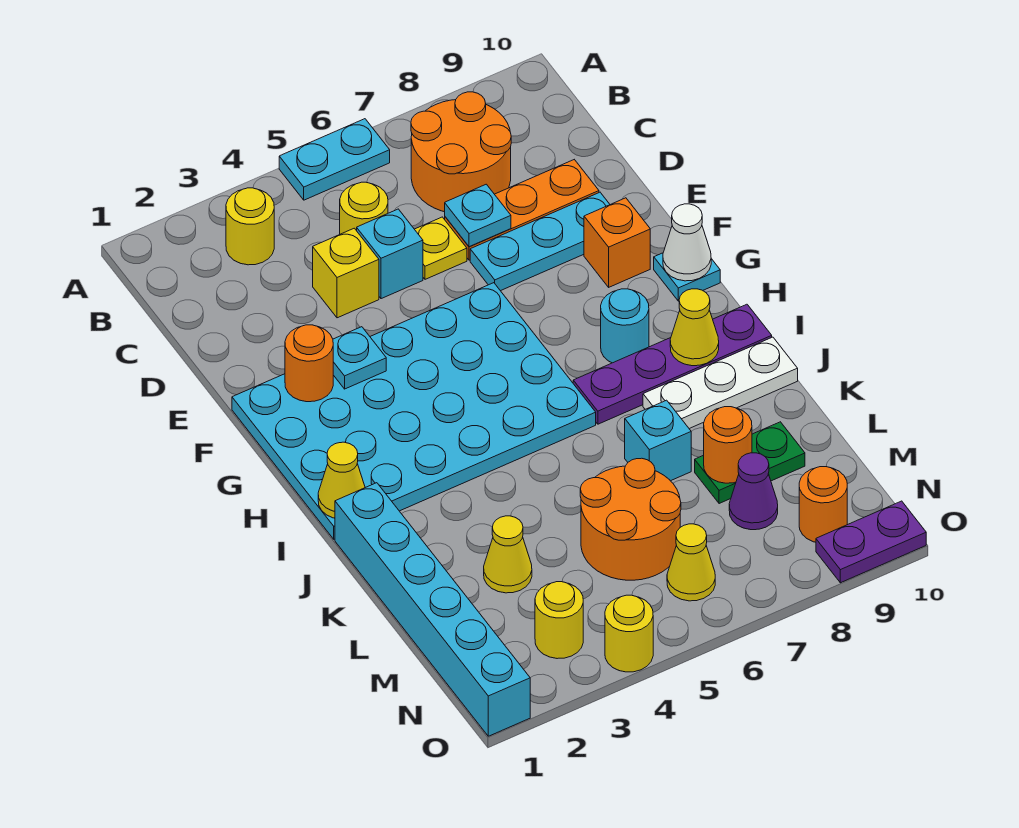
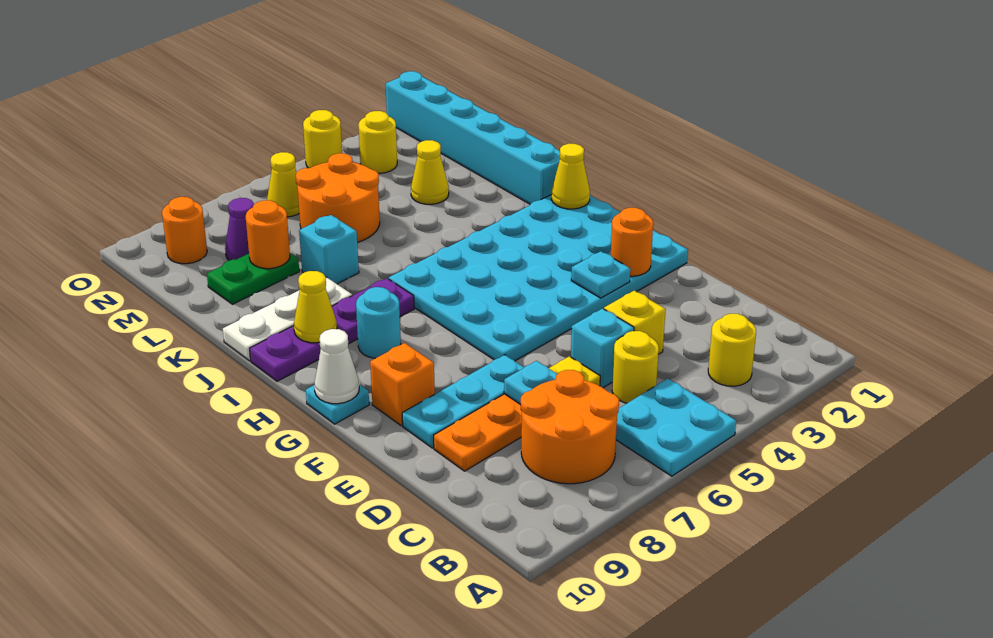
cyan plate A5:A6 level 1 -> cyan plate A5:B6 level 1
purple plate O9:O10 level 1 -> none

